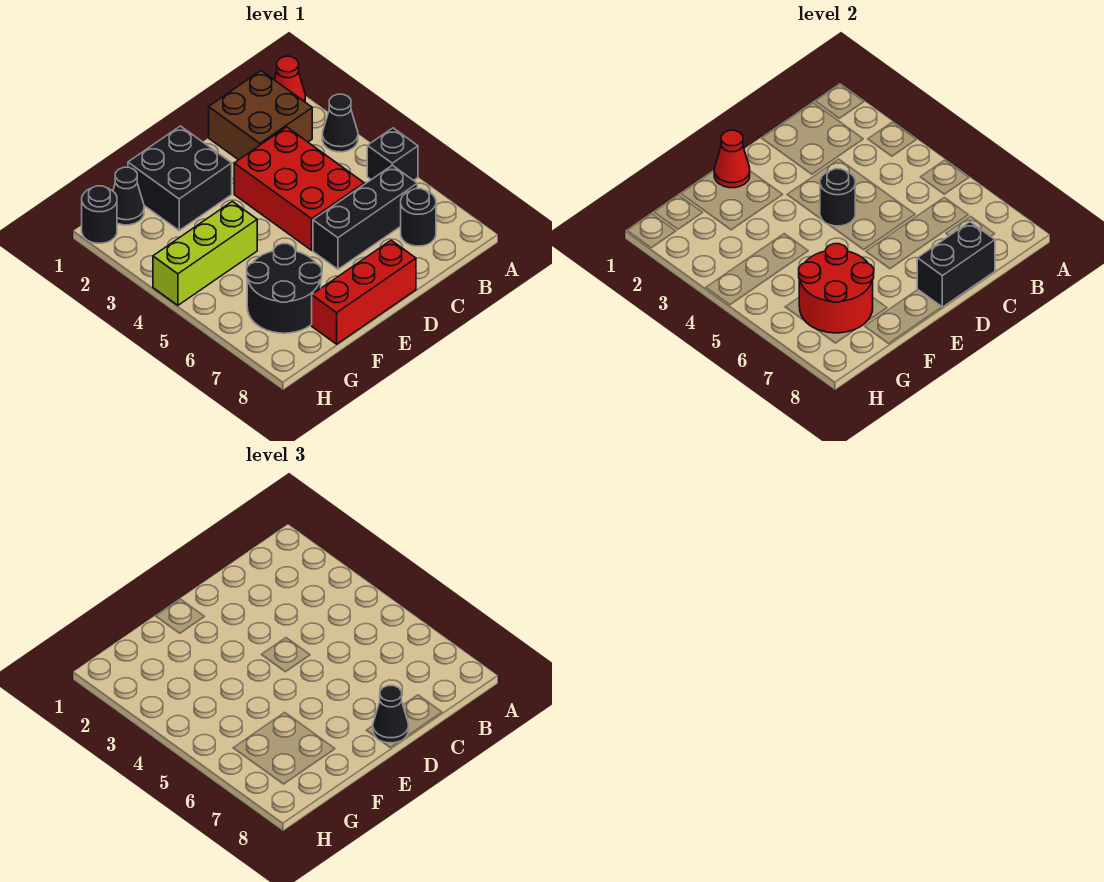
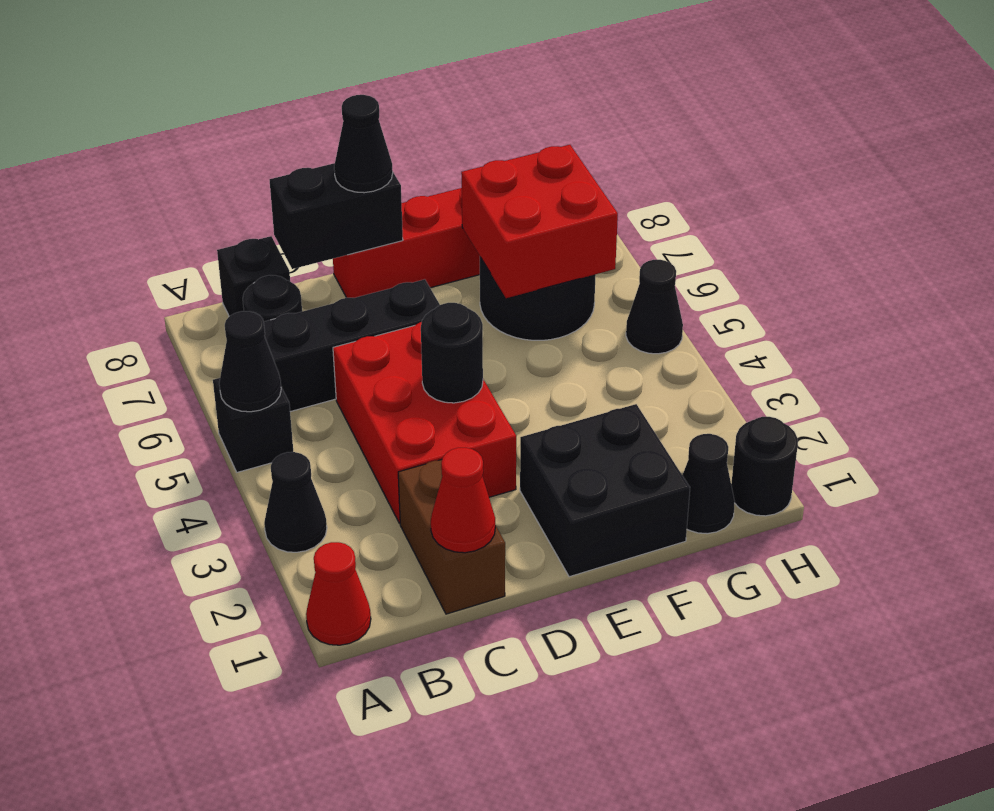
none -> black cone A5 level 2
brown brick B1:C2 level 1 -> brown brick C1:C2 level 1
none -> black brick B8 level 1
red cone E1 level 2 -> red cone C1 level 2
lime brick F4:H4 level 1 -> none
red round brick F6:G7 level 2 -> red brick F6:G7 level 2
none -> black cone H5 level 1

